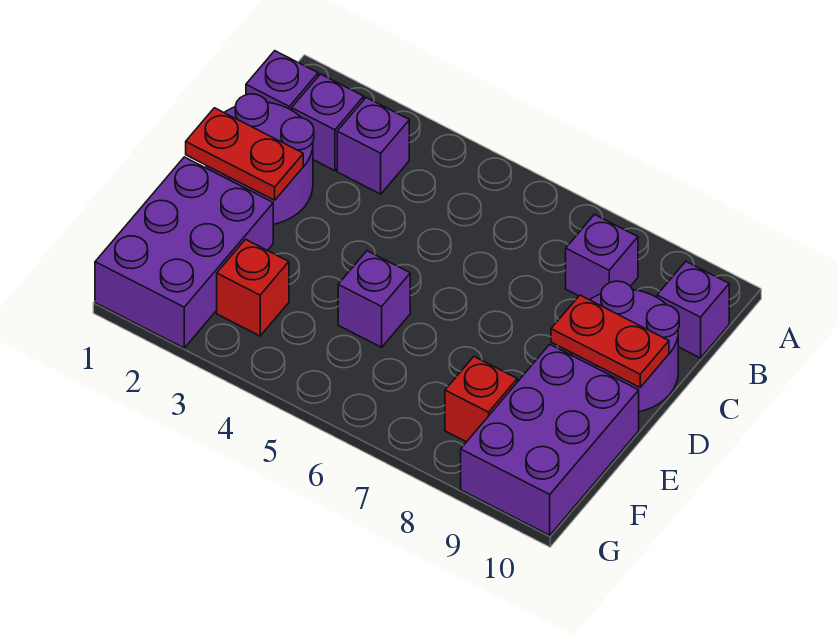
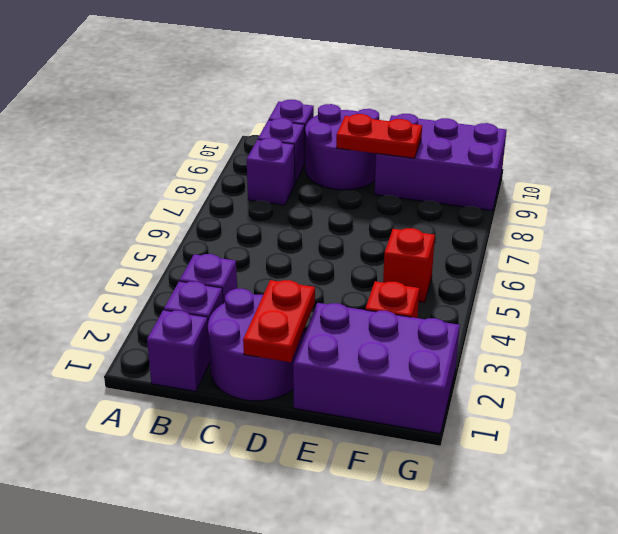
red plate D9:D10 level 2 -> red plate D9:E9 level 2
purple brick E5 level 1 -> purple brick B9 level 1
red brick F8 level 1 -> red brick F5 level 1

